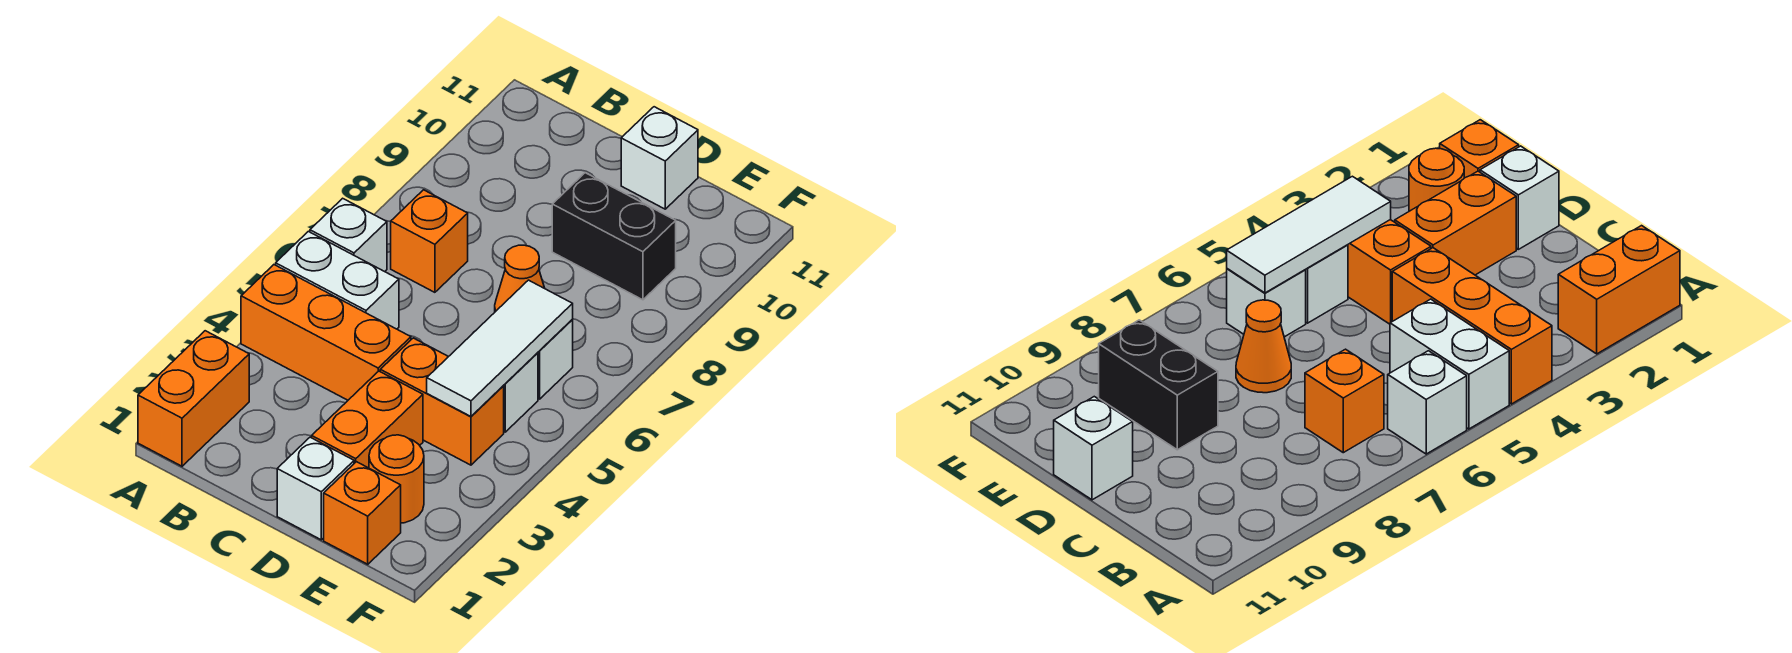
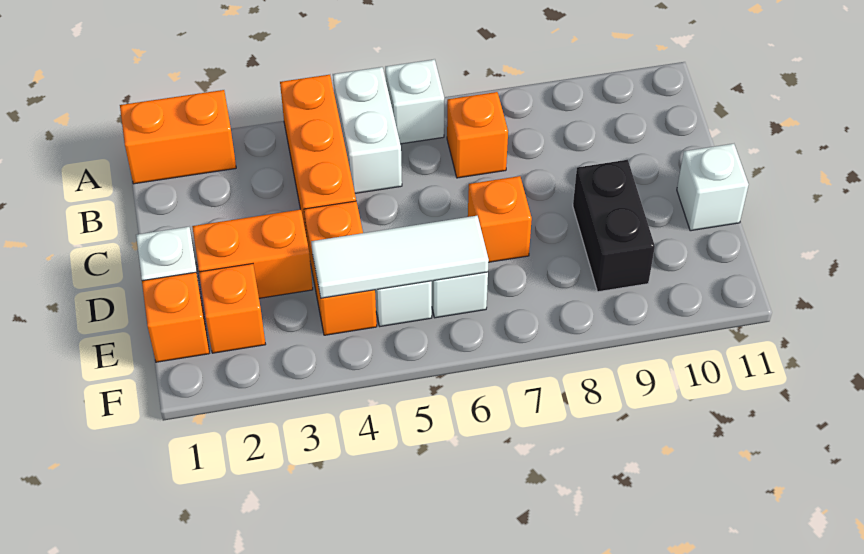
orange cone D7 level 1 -> orange brick D7 level 1
orange round brick E2 level 1 -> orange brick E2 level 1

